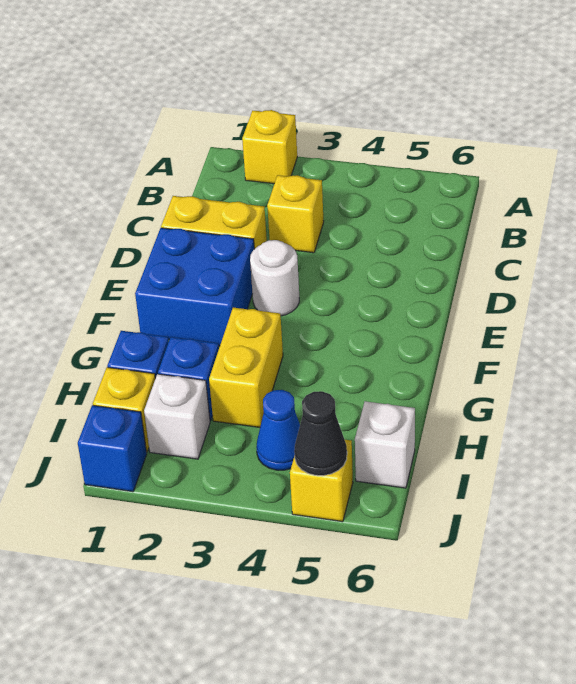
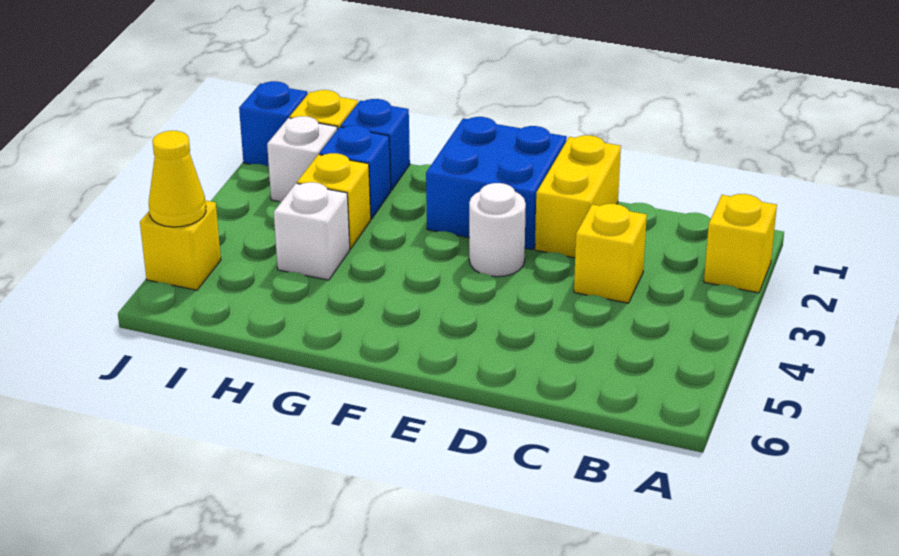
yellow brick G3:H3 level 1 -> yellow brick H3 level 1
blue cone I4 level 1 -> none
white brick I6 level 1 -> white brick H4 level 1
black cone J5 level 2 -> yellow cone J5 level 2

